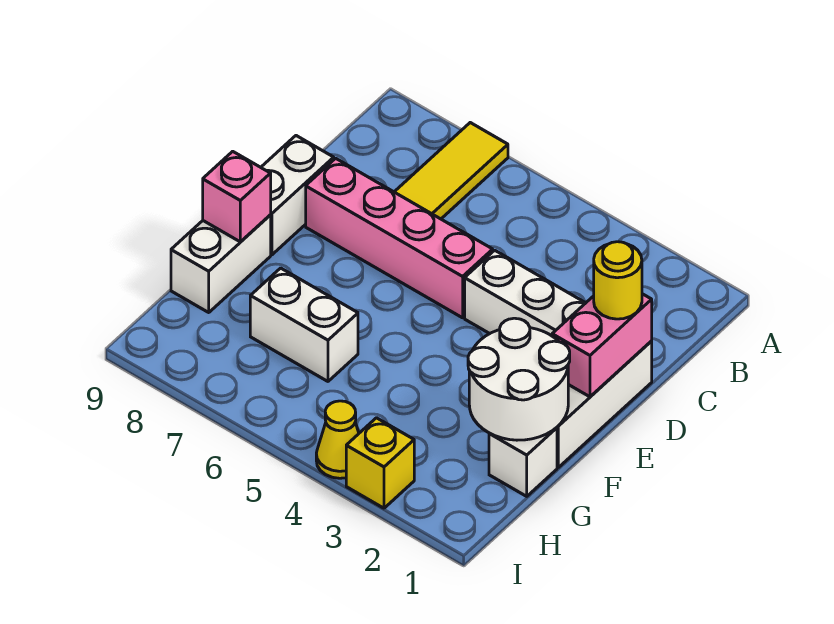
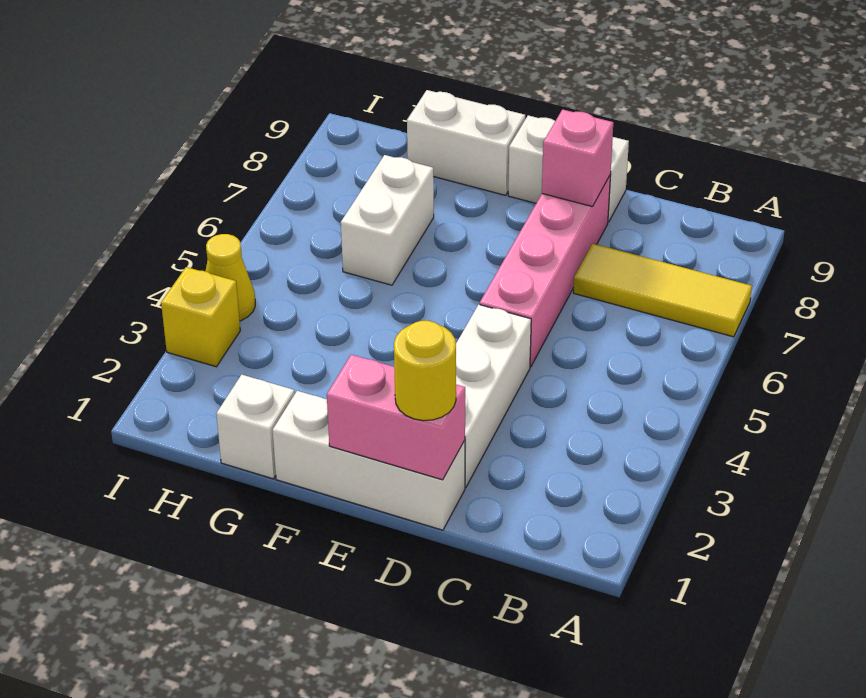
white round brick F1:G2 level 2 -> none
pink brick F9 level 2 -> pink brick D8 level 2

